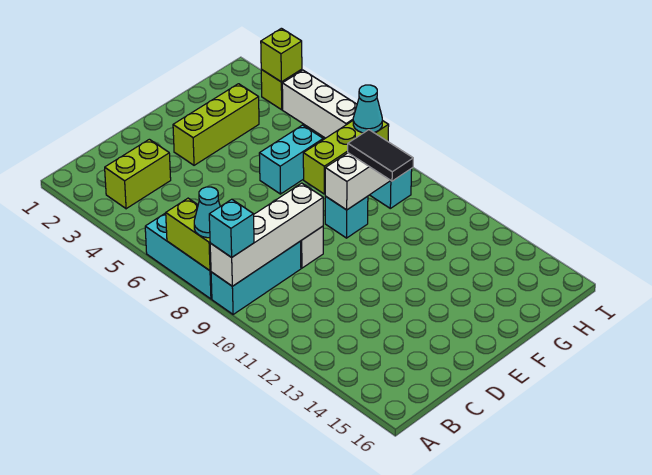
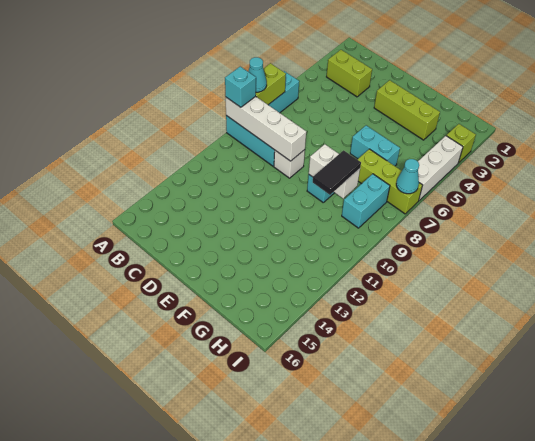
lime brick I3 level 2 -> none

